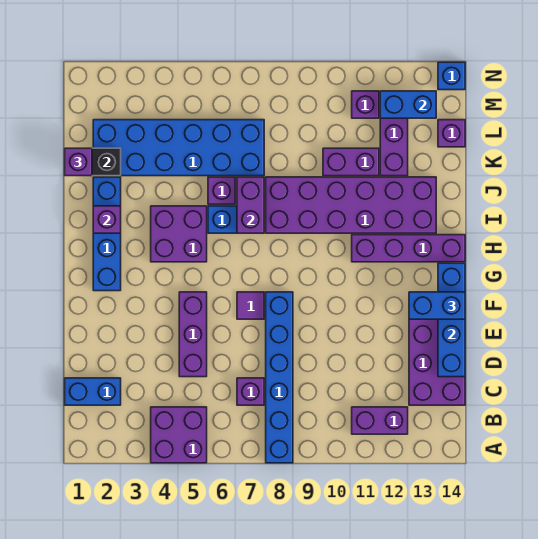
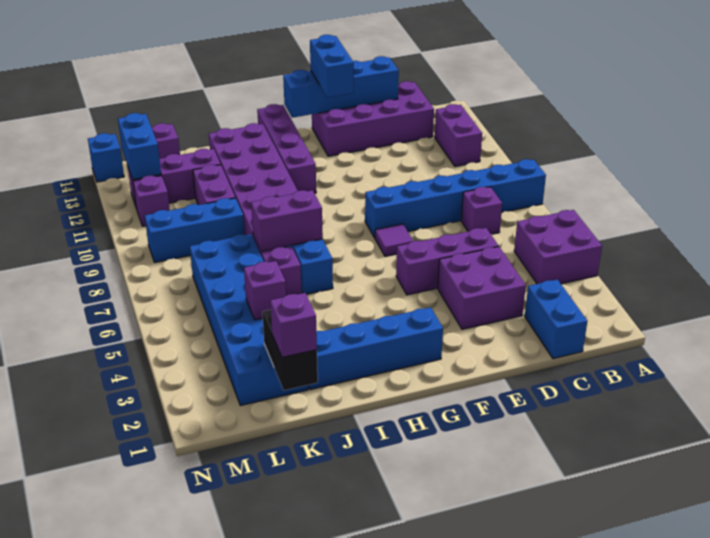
purple brick H4:I5 level 1 -> purple brick D3:E4 level 1
purple brick I2 level 2 -> purple brick K4 level 2
none -> blue brick K9:M9 level 1

